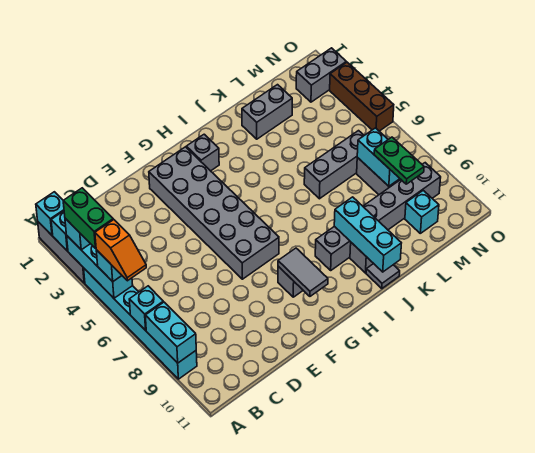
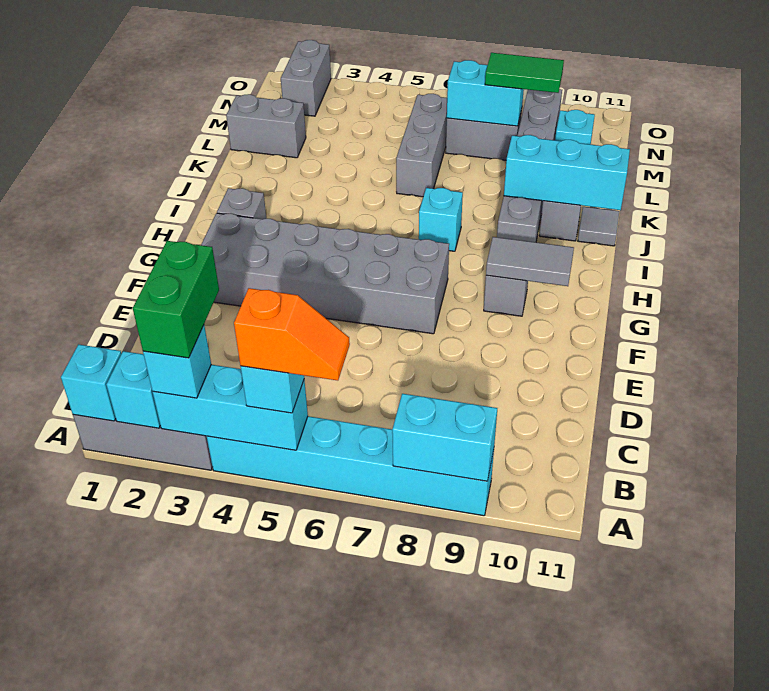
green brick A3:A4 level 4 -> green brick A3:B3 level 4
cyan brick A7 level 2 -> cyan brick I7 level 1
grey brick K2:L2 level 1 -> grey brick L1:L2 level 1
green plate M8:M9 level 3 -> green tile M8:M9 level 3
brown brick O3:O5 level 1 -> none

